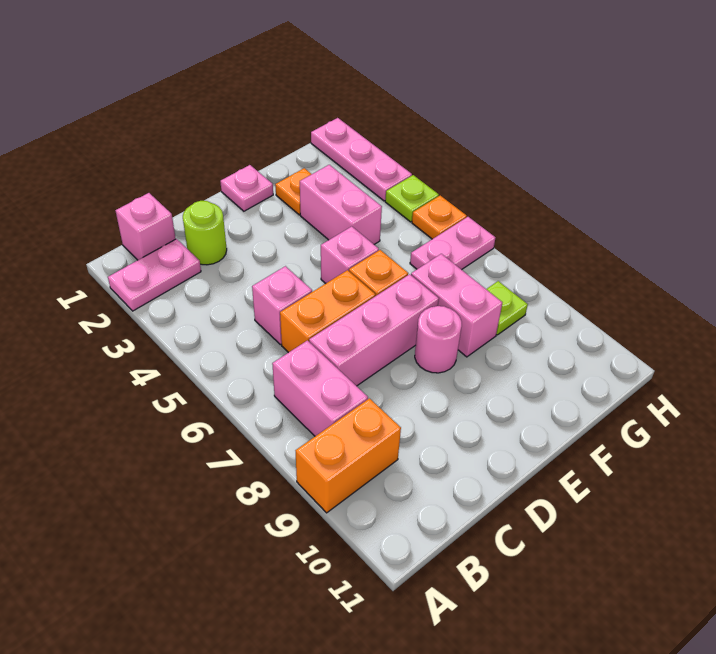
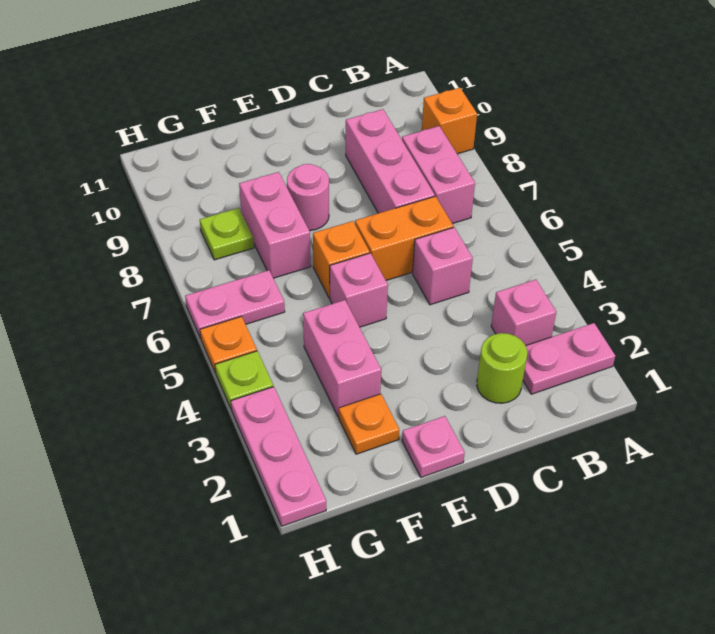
orange brick A9:B9 level 1 -> orange brick A9 level 1
pink brick B1 level 1 -> pink brick B3 level 1
pink brick C7:E7 level 1 -> pink brick C7:C9 level 1

